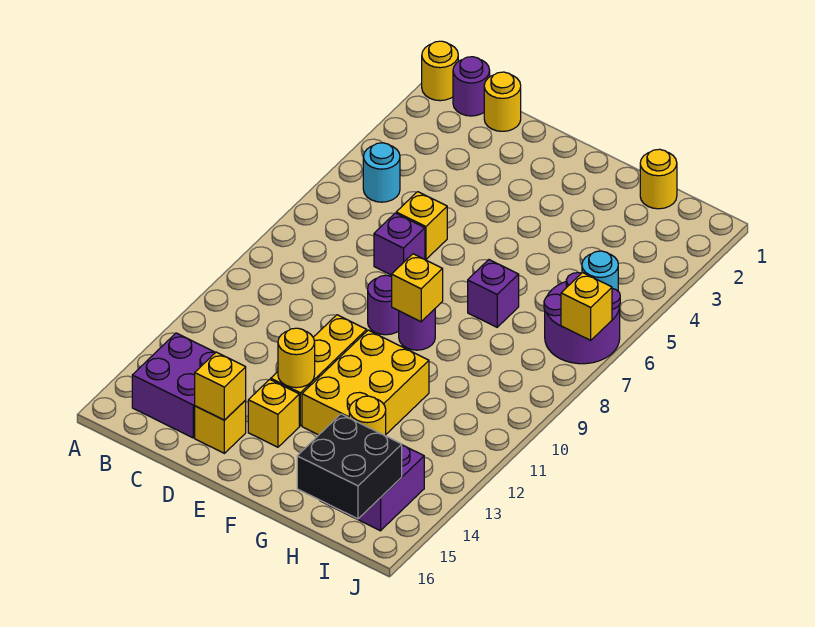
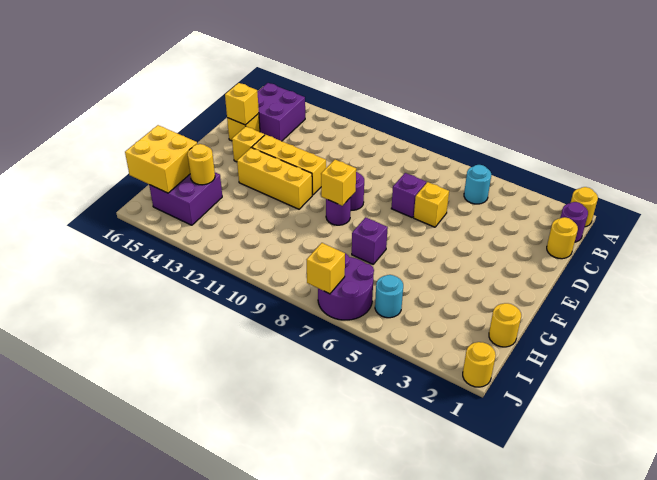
yellow round brick E13 level 2 -> yellow round brick J1 level 1
yellow brick F11:G13 level 1 -> yellow brick F11:F13 level 1
black brick H15:I16 level 2 -> yellow brick H15:I16 level 2

